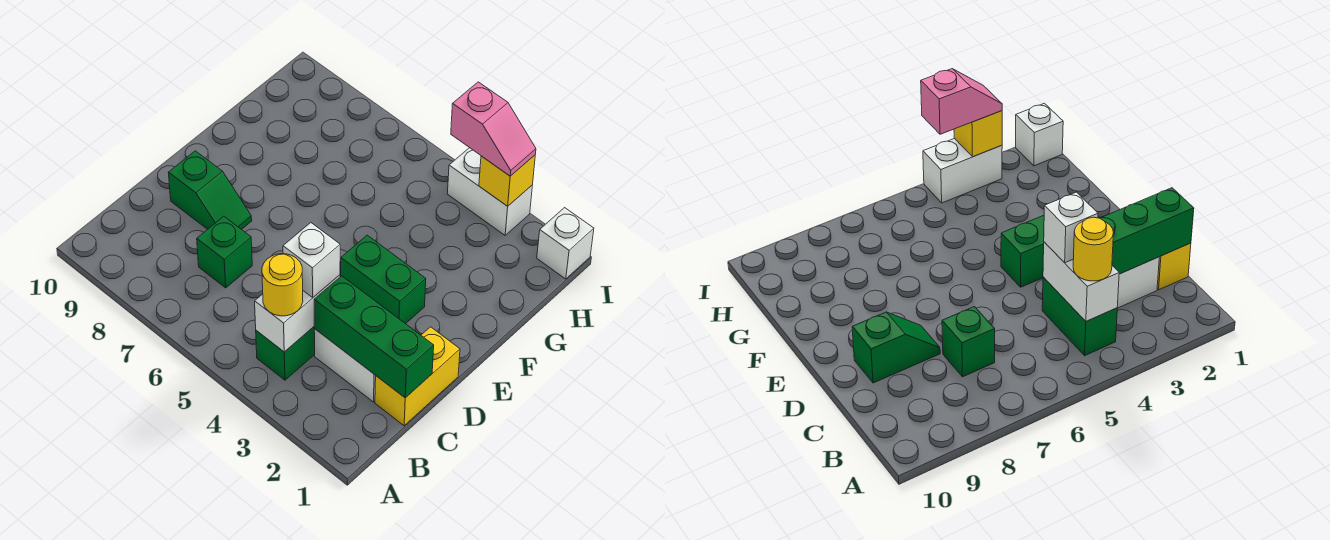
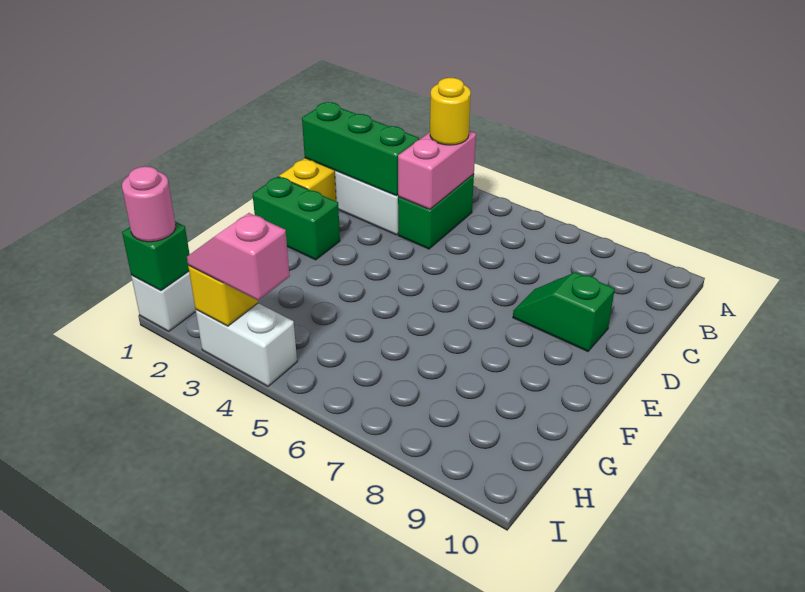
white brick B4:C4 level 2 -> pink brick B4:C4 level 2
white brick C4 level 3 -> none
green brick C7 level 1 -> green brick I1 level 2
green brick E3:E4 level 1 -> green brick E1:E2 level 1
none -> pink round brick I1 level 3

